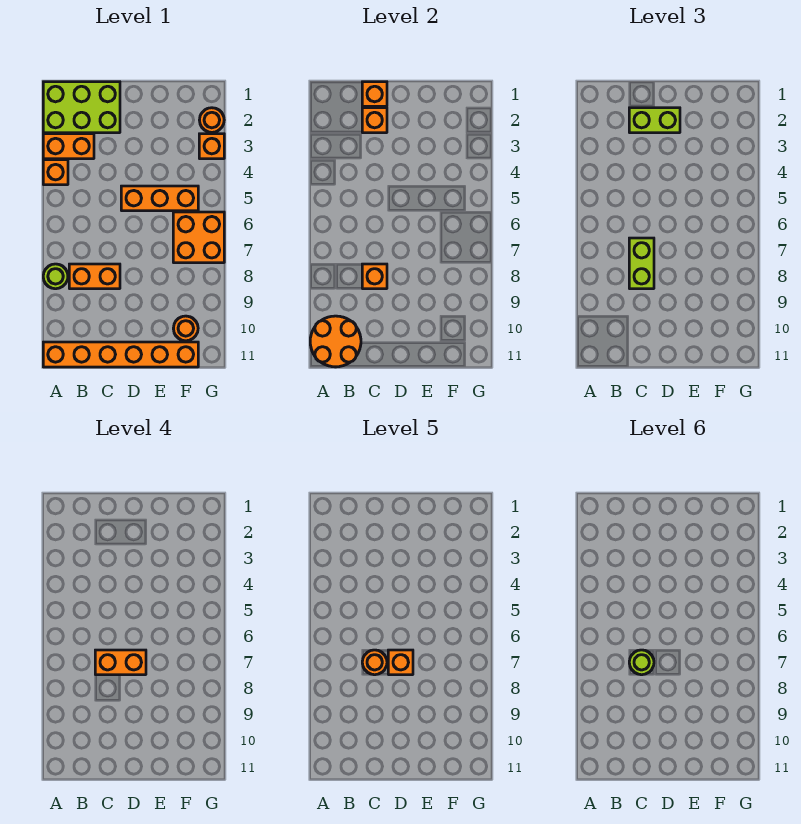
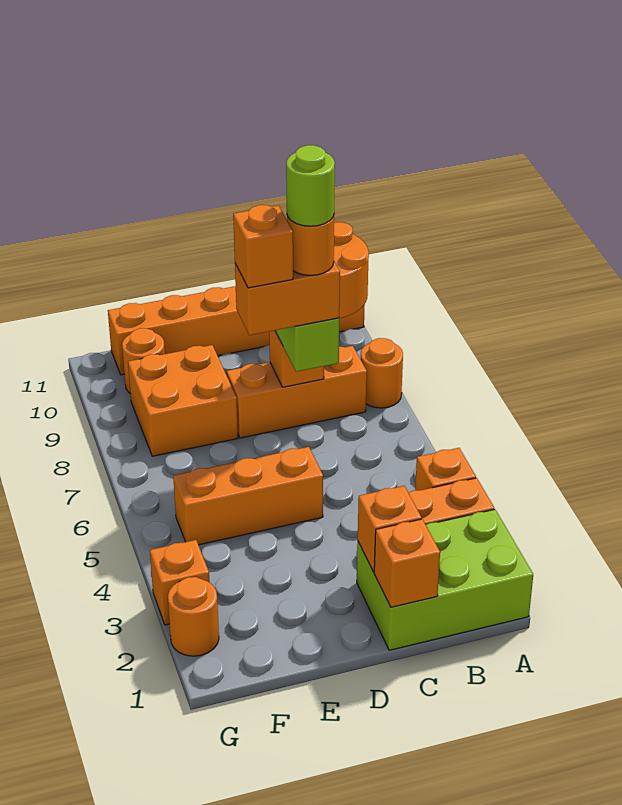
lime round brick A8 level 1 -> orange round brick A8 level 1
orange brick B8:C8 level 1 -> orange brick B8:D8 level 1
lime brick C2:D2 level 3 -> none
orange brick F6:G7 level 1 -> orange brick E8:F9 level 1

